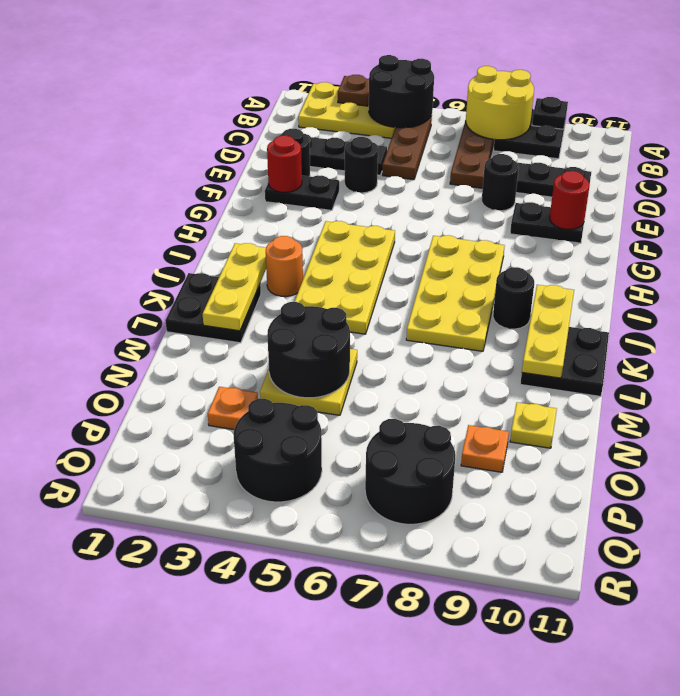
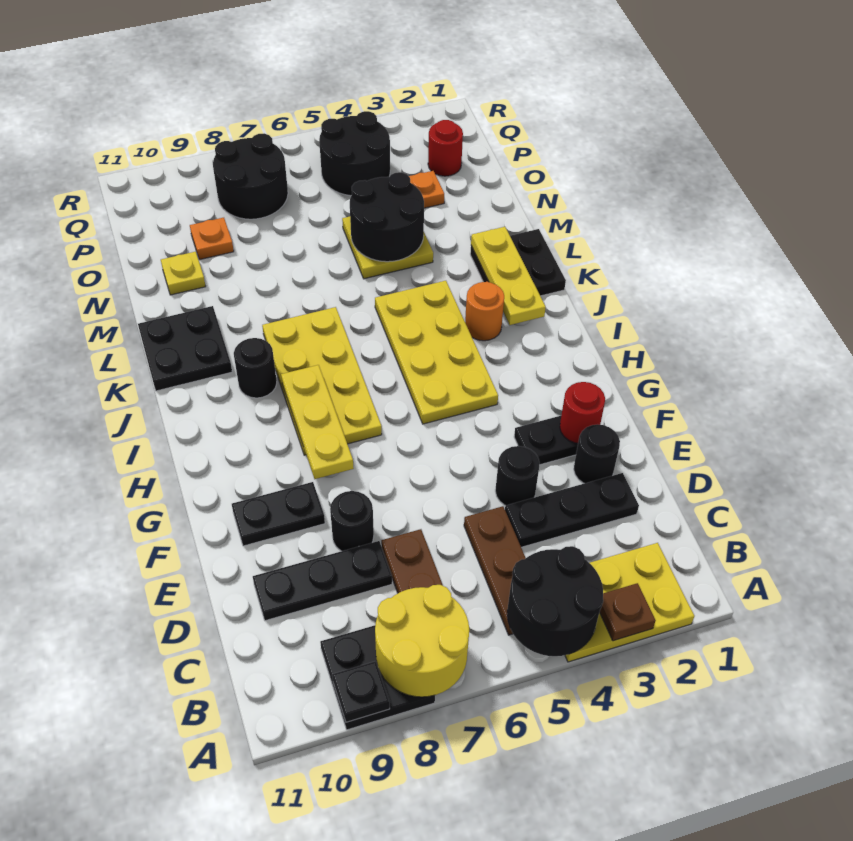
red round brick F10 level 2 -> red round brick P2 level 1
yellow plate J10:L10 level 2 -> yellow plate G8:I8 level 2

